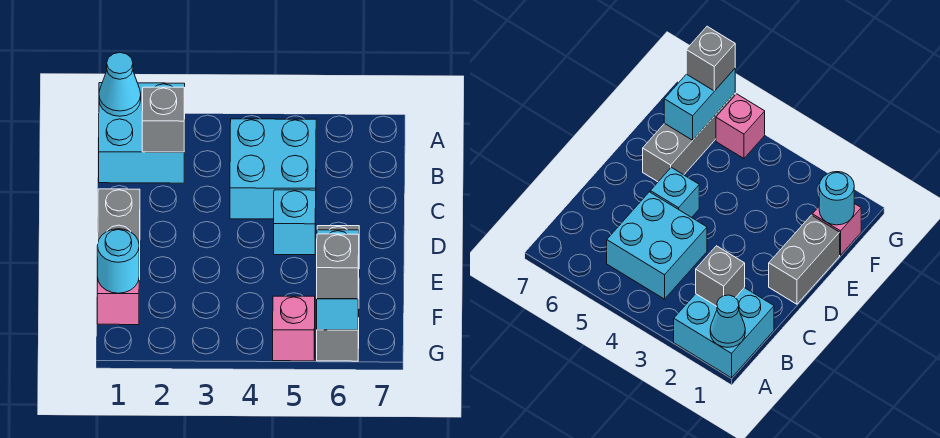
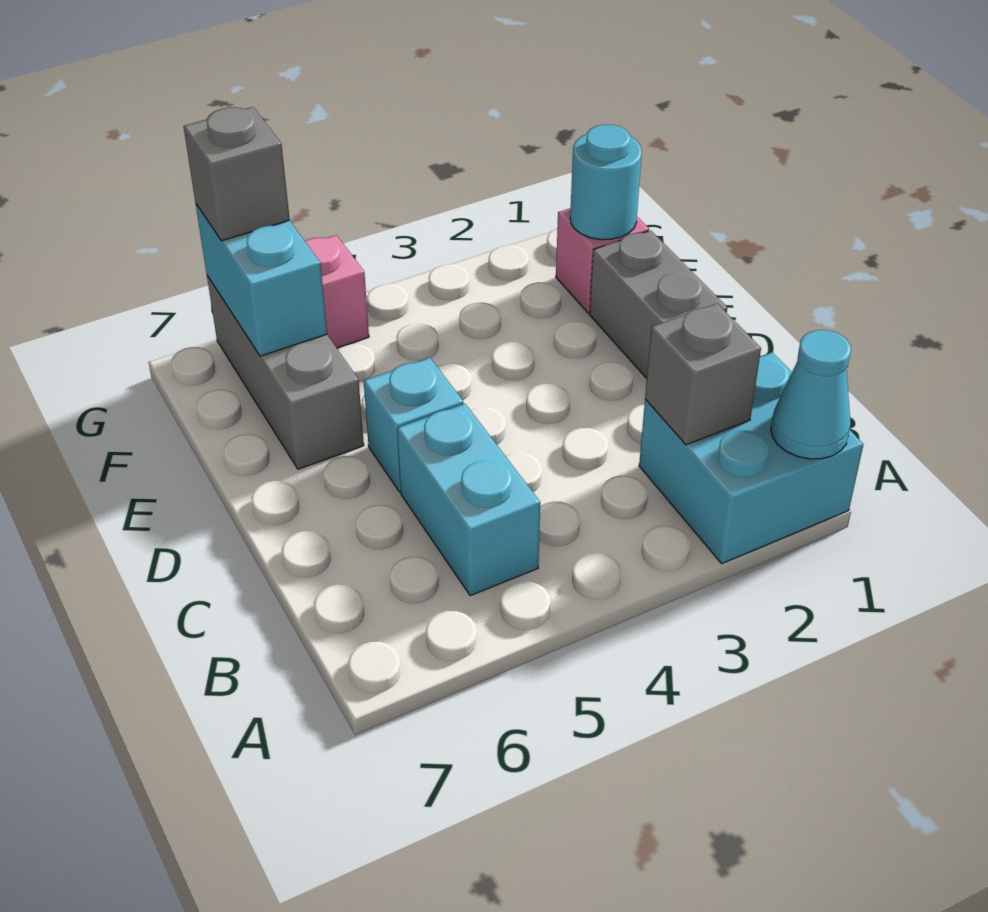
cyan brick B4:C5 level 1 -> cyan brick B5:C5 level 1

